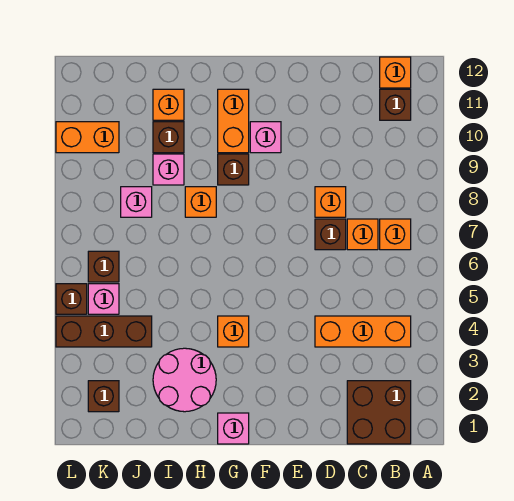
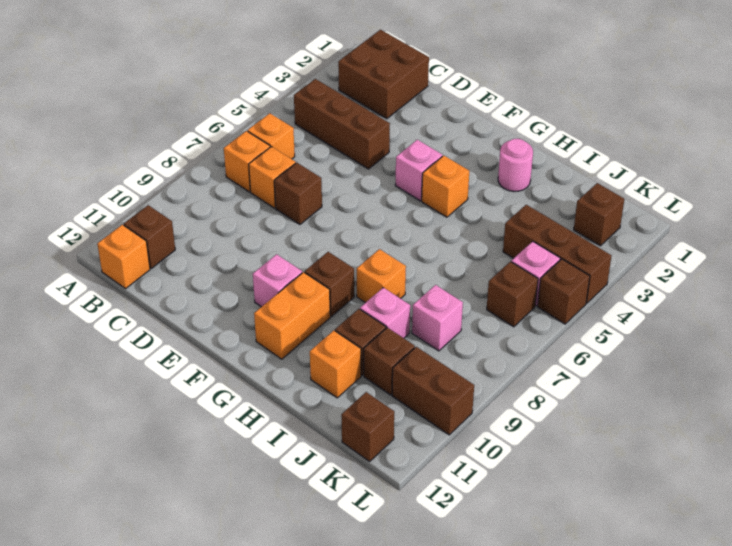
orange brick B4:D4 level 1 -> brown brick B4:D4 level 1
orange brick D8 level 1 -> orange brick B6 level 1
pink brick G1 level 1 -> pink brick F4 level 1
pink round brick H2:I3 level 1 -> pink round brick H2 level 1
none -> brown brick J10 level 1
orange brick K10:L10 level 1 -> brown brick K10:L10 level 1
none -> brown brick K12 level 1

